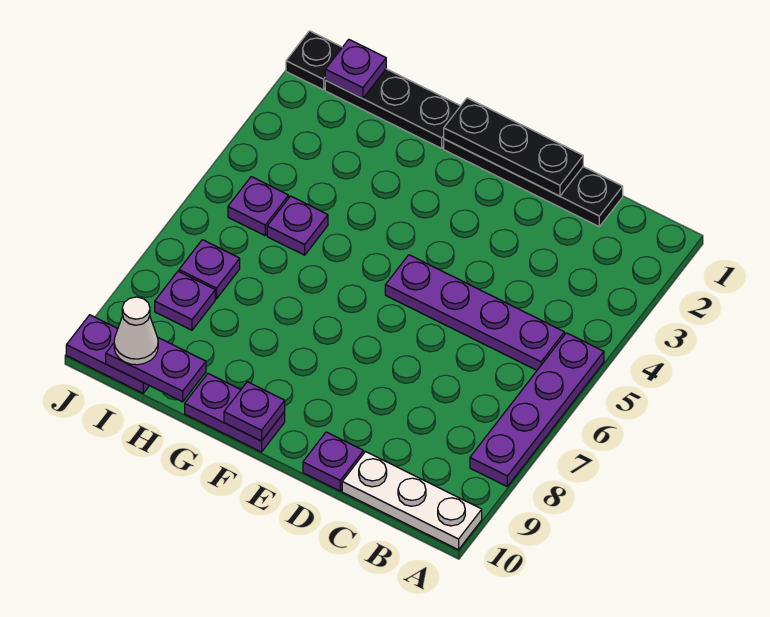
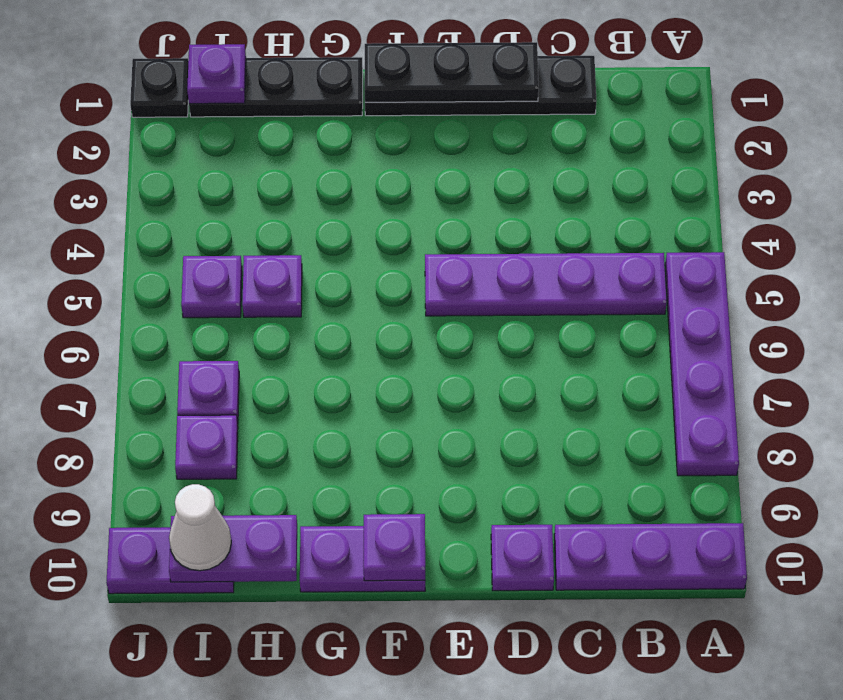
white plate A10:C10 level 1 -> purple plate A10:C10 level 1

